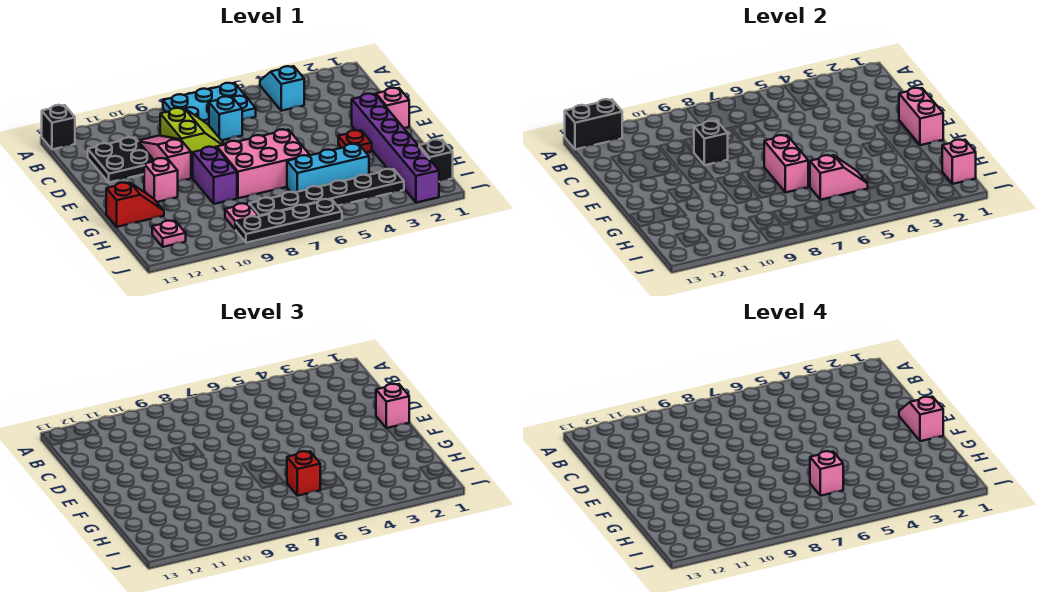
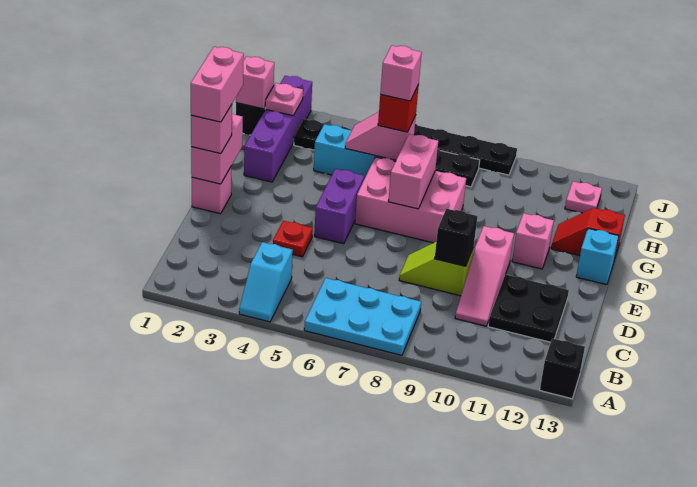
black brick A12:A13 level 2 -> none
cyan brick C7 level 1 -> cyan brick F13 level 1
lime slope C8:D9 level 1 top 9 -> lime slope D8:D9 level 1 top 9
pink slope E1:F1 level 4 top F -> pink brick E1:F1 level 4
purple brick E2:J2 level 1 -> purple brick G2:J2 level 1
red plate F3 level 1 -> red plate D4 level 1
purple brick F9:G9 level 1 -> purple brick E5:F5 level 1
pink plate I9 level 1 -> pink plate I2 level 2

